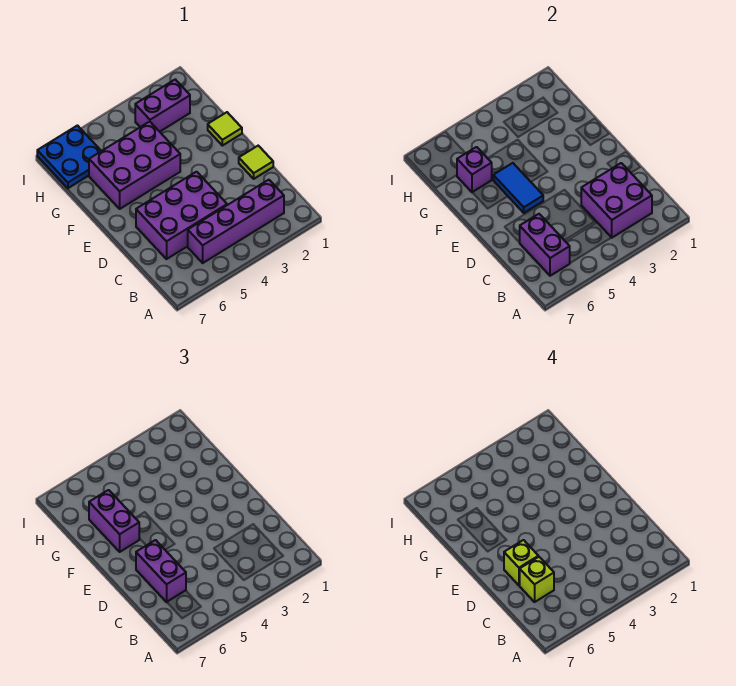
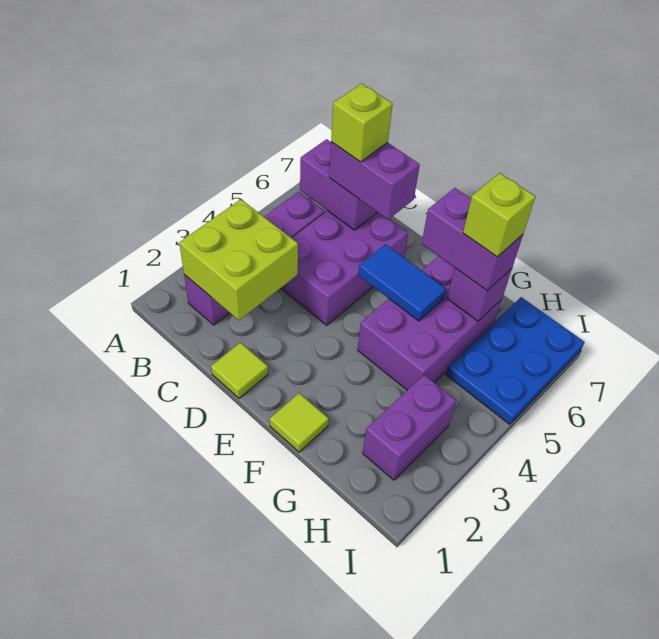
purple brick B2:C3 level 2 -> lime brick B2:C3 level 2
lime brick D6 level 4 -> lime brick G6 level 4
blue plate H6:I7 level 1 -> blue plate H5:I7 level 1

